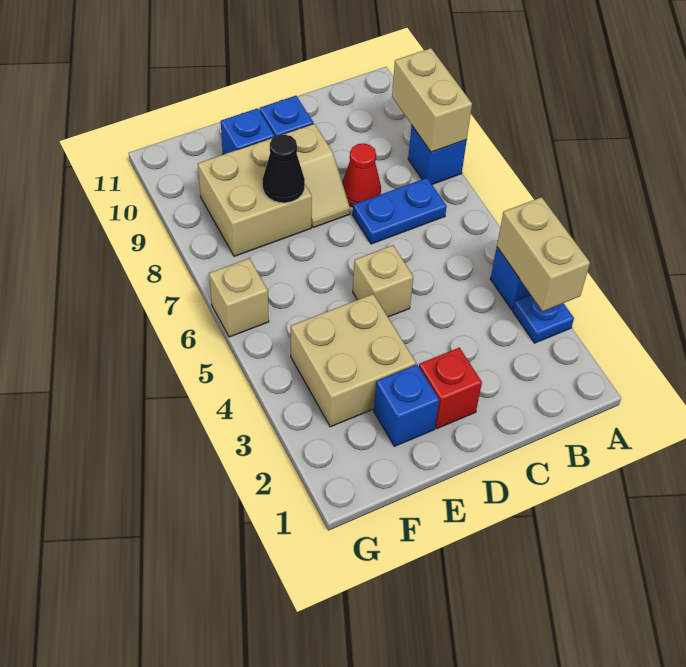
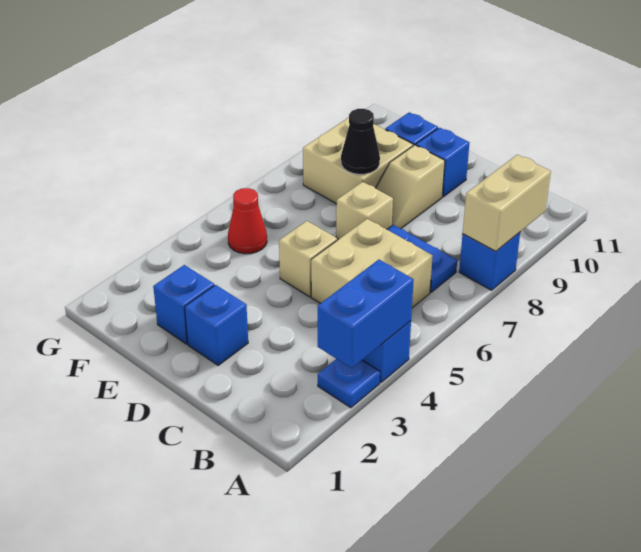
tan brick A3:A4 level 2 -> blue brick A3:A4 level 2
red cone C8 level 1 -> red cone F5 level 1
red brick D2 level 1 -> blue brick D2 level 1
tan brick E3:F4 level 1 -> tan brick B5:C6 level 1
tan brick G6 level 1 -> tan brick D7 level 1

